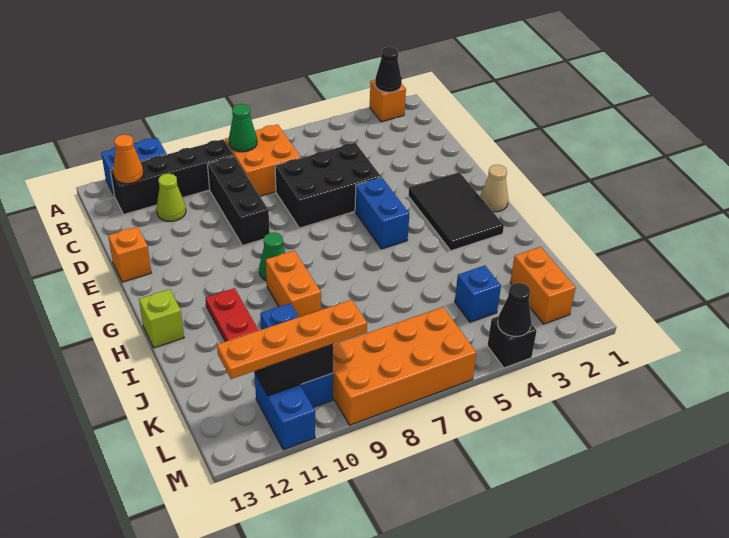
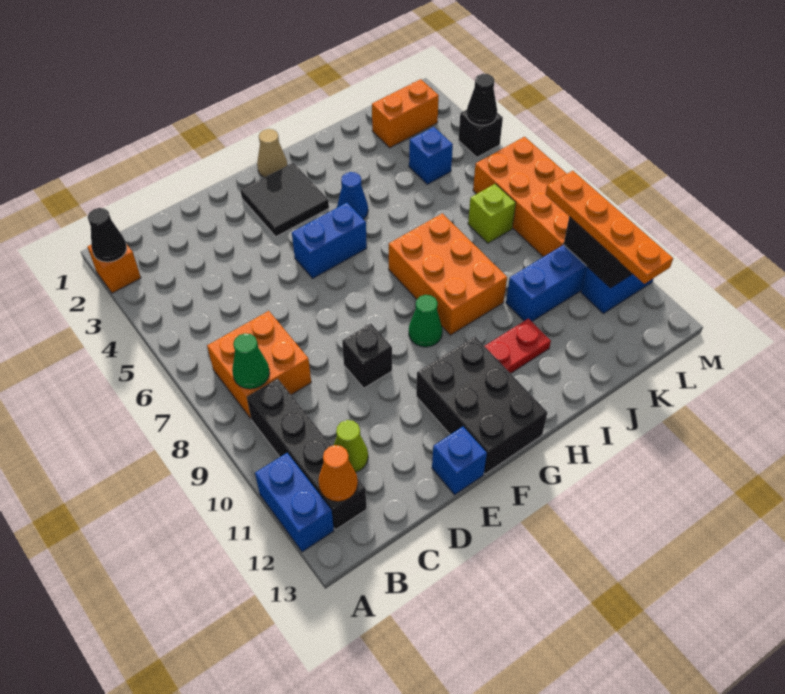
black brick C9:E9 level 1 -> black brick E9 level 1
black brick D5:E7 level 1 -> black brick F11:G13 level 1
orange brick E13 level 1 -> blue brick E13 level 1
black tile F2:H3 level 1 -> black tile F2:G3 level 1
none -> blue cone H4 level 1
orange brick H9:I9 level 1 -> orange brick H7:I9 level 1
lime brick H13 level 1 -> lime brick K7 level 1

